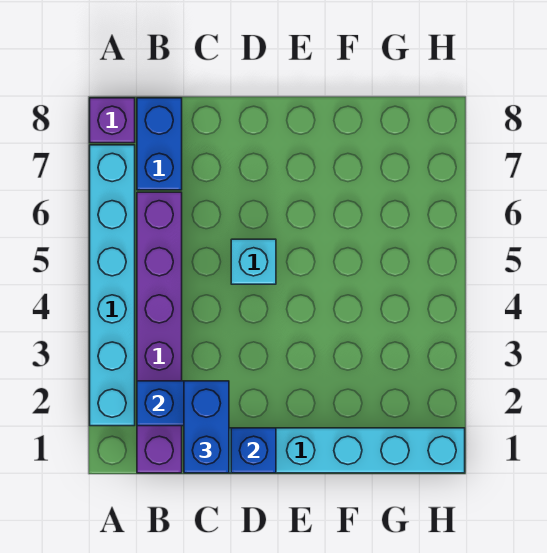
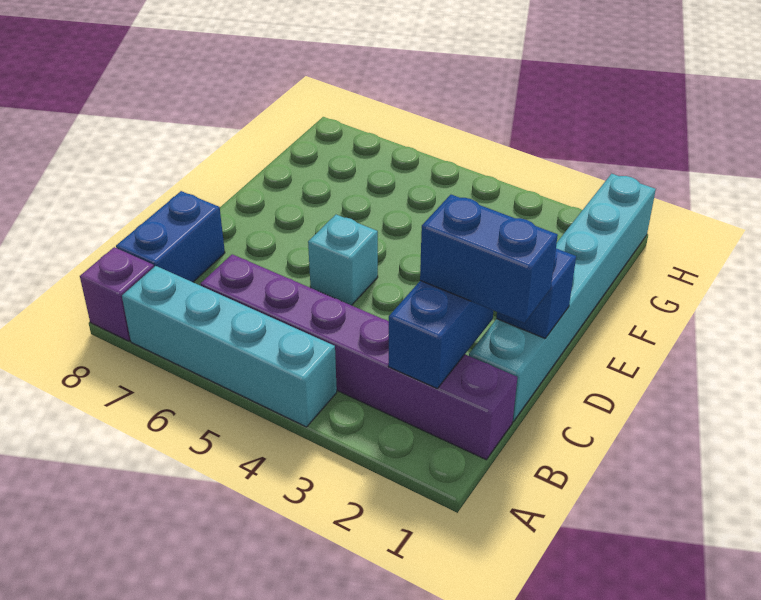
cyan brick A2:A7 level 1 -> cyan brick A4:A7 level 1
blue brick B7:B8 level 1 -> blue brick B8:C8 level 1

